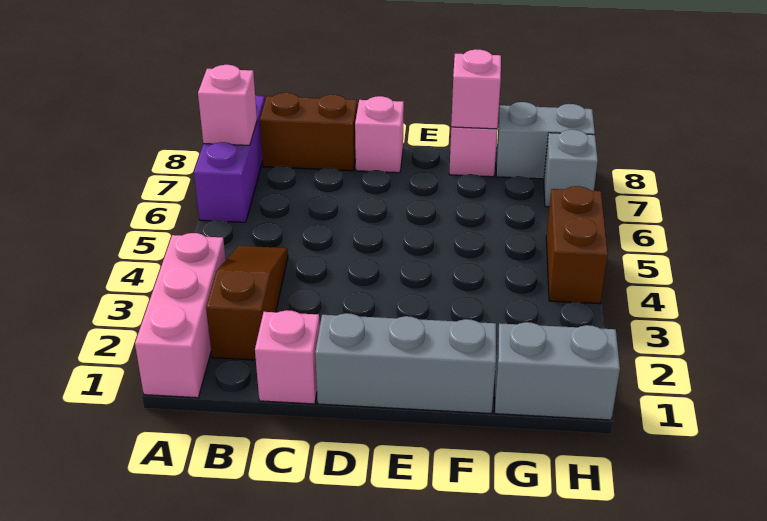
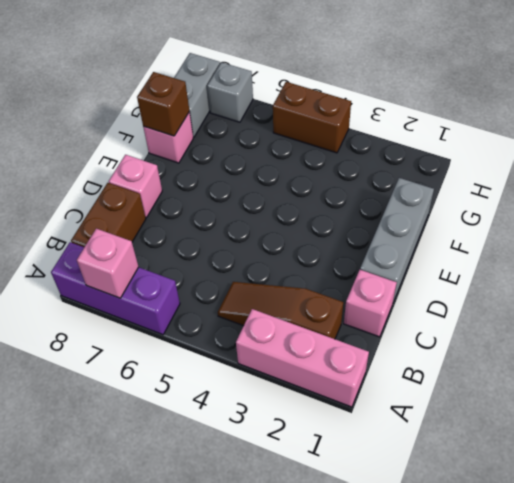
pink brick F8 level 2 -> brown brick F8 level 2
grey brick G1:H1 level 1 -> none

